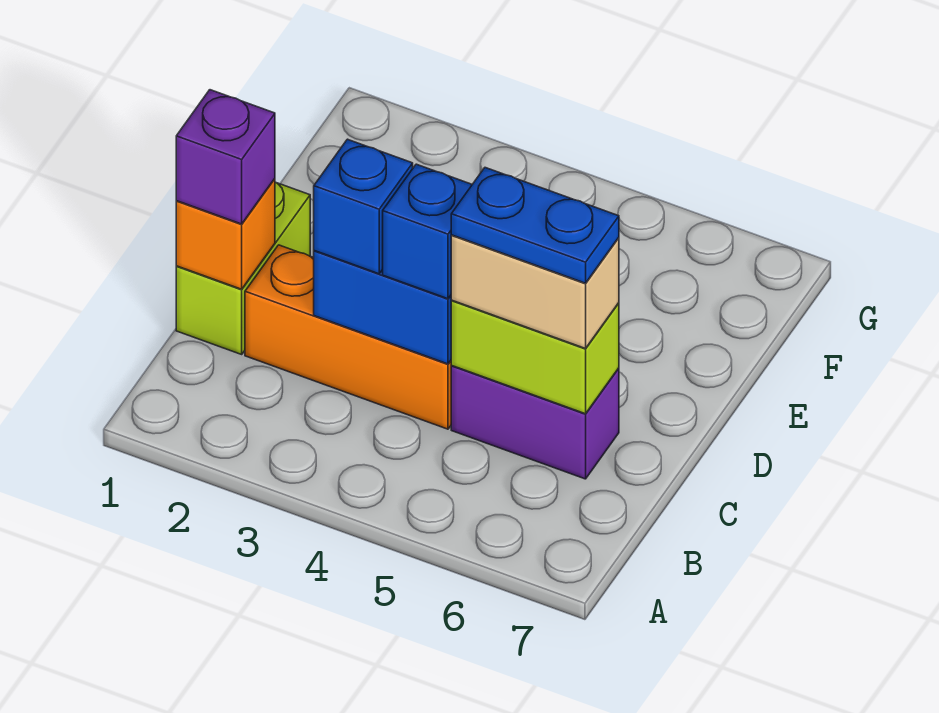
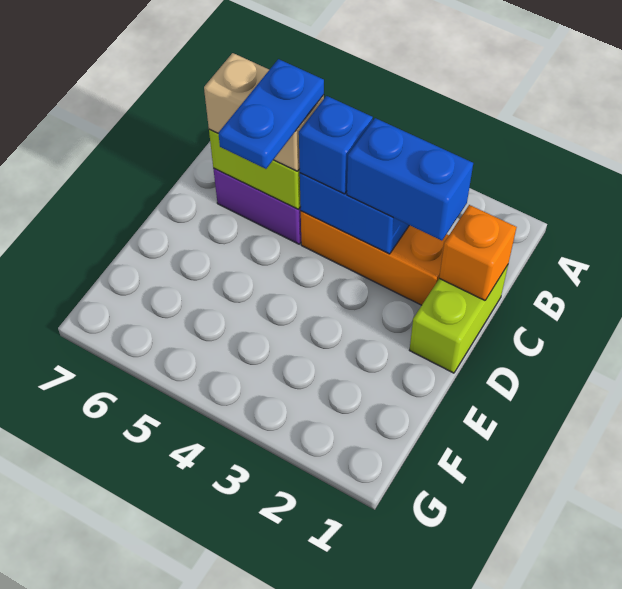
purple brick C1 level 3 -> none
blue brick C3 level 3 -> blue brick C2:C3 level 3
blue plate C5:C6 level 4 -> blue plate C5:D5 level 4

